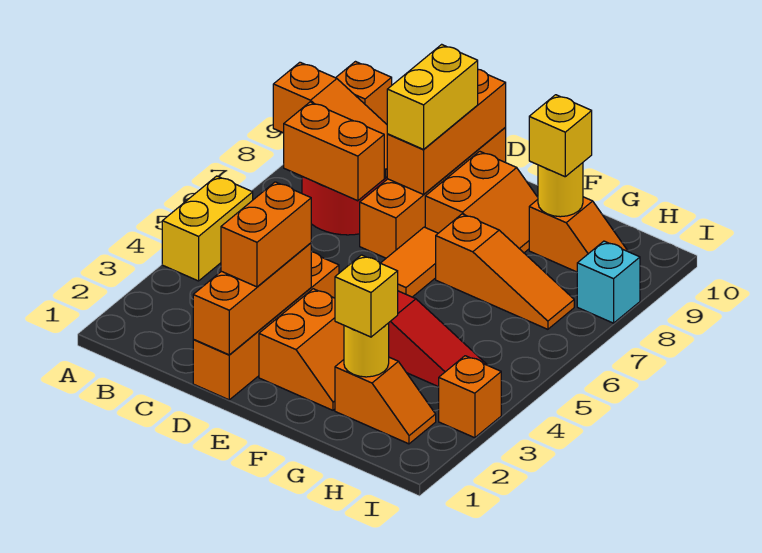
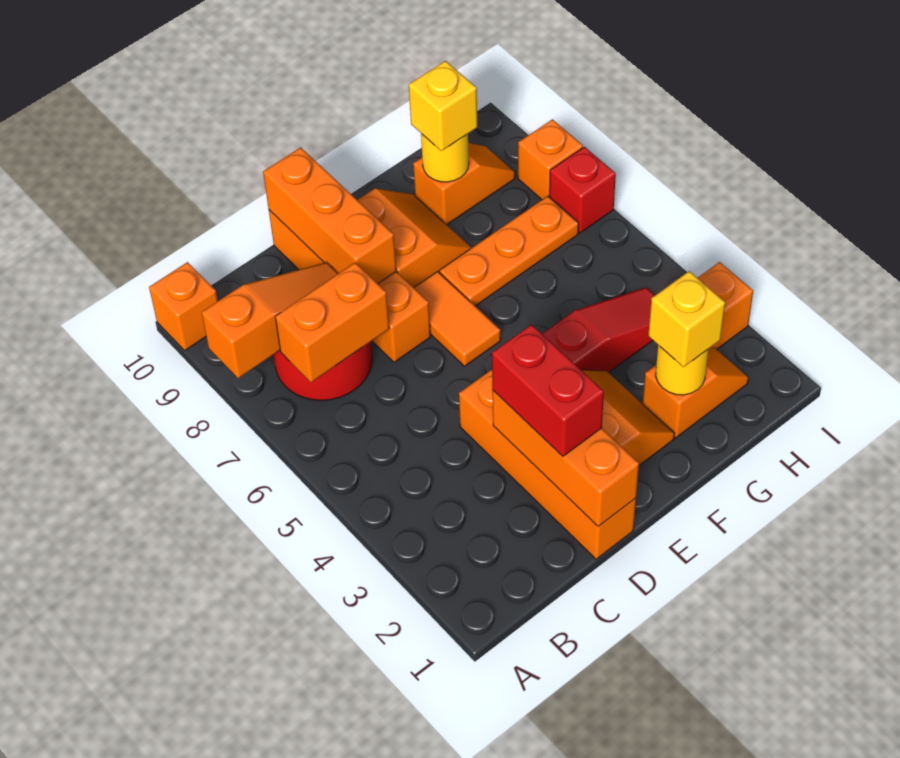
yellow brick A4:A5 level 1 -> none
orange brick D2:D3 level 3 -> red brick D2:D3 level 3
yellow brick D8:D9 level 3 -> none
orange slope F7:H7 level 1 top F -> orange plate F7:H7 level 1
none -> red brick I7 level 1
cyan brick I8 level 1 -> orange brick I8 level 1

